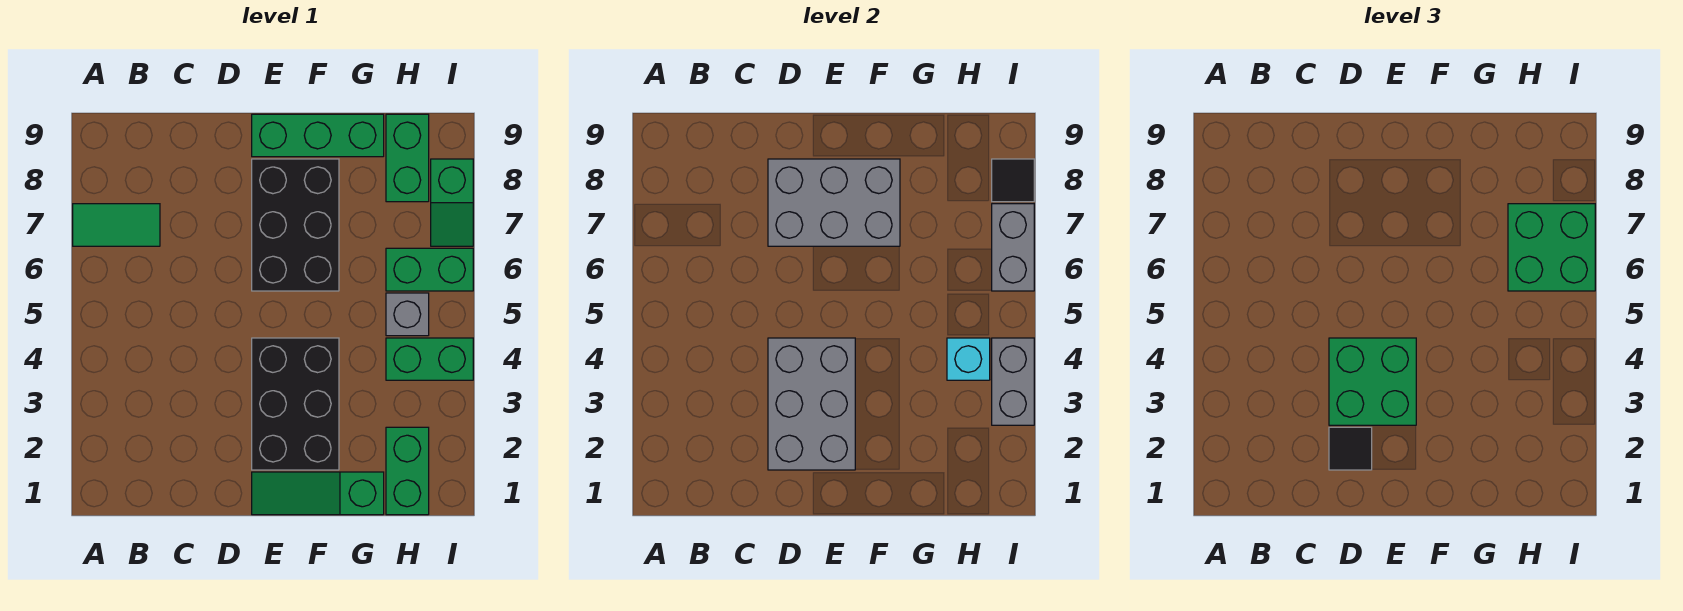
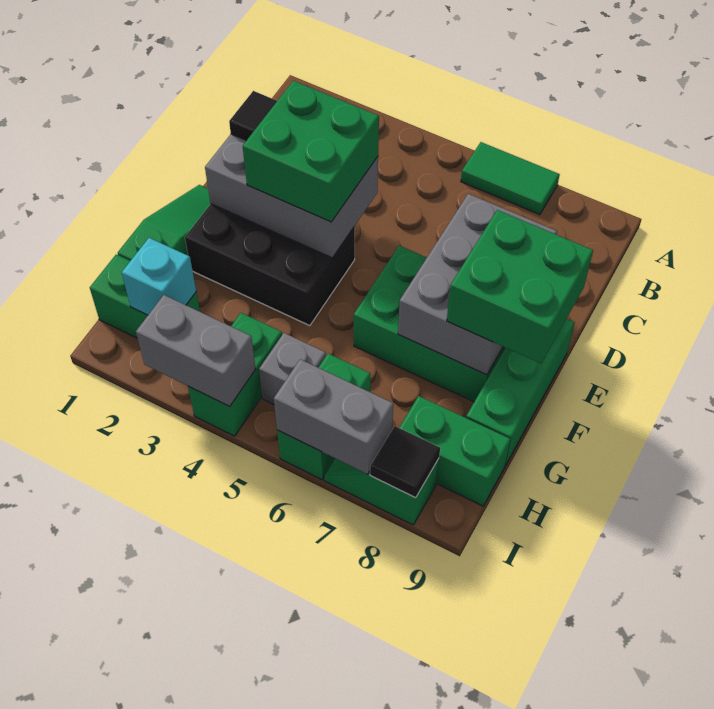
green tile A7:B7 level 1 -> green tile A6:A7 level 1
black brick E6:F8 level 1 -> green brick E6:F8 level 1
cyan brick H4 level 2 -> cyan brick H2 level 2
green brick H6:I7 level 3 -> green brick E8:F9 level 3

